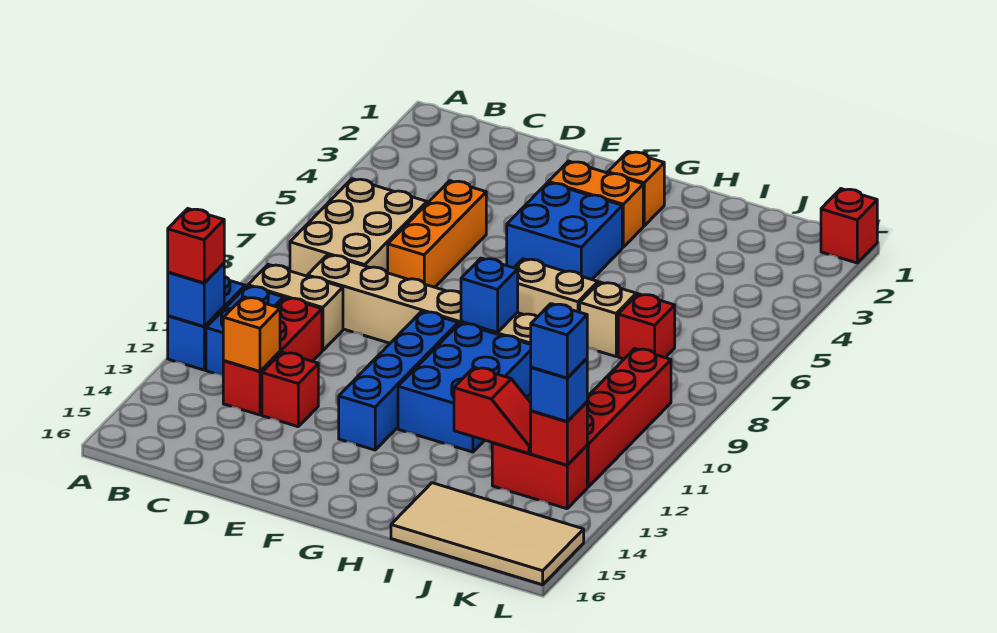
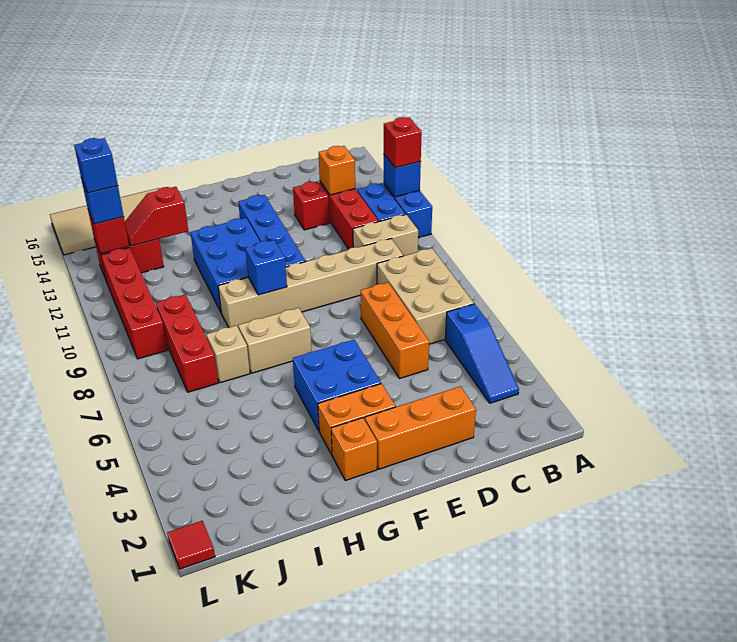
none -> blue slope B3:B5 level 1 top 5
none -> orange brick D2:F2 level 1
red brick J7 level 1 -> red brick J7:J9 level 1
red brick L1 level 1 -> red tile L1 level 1

